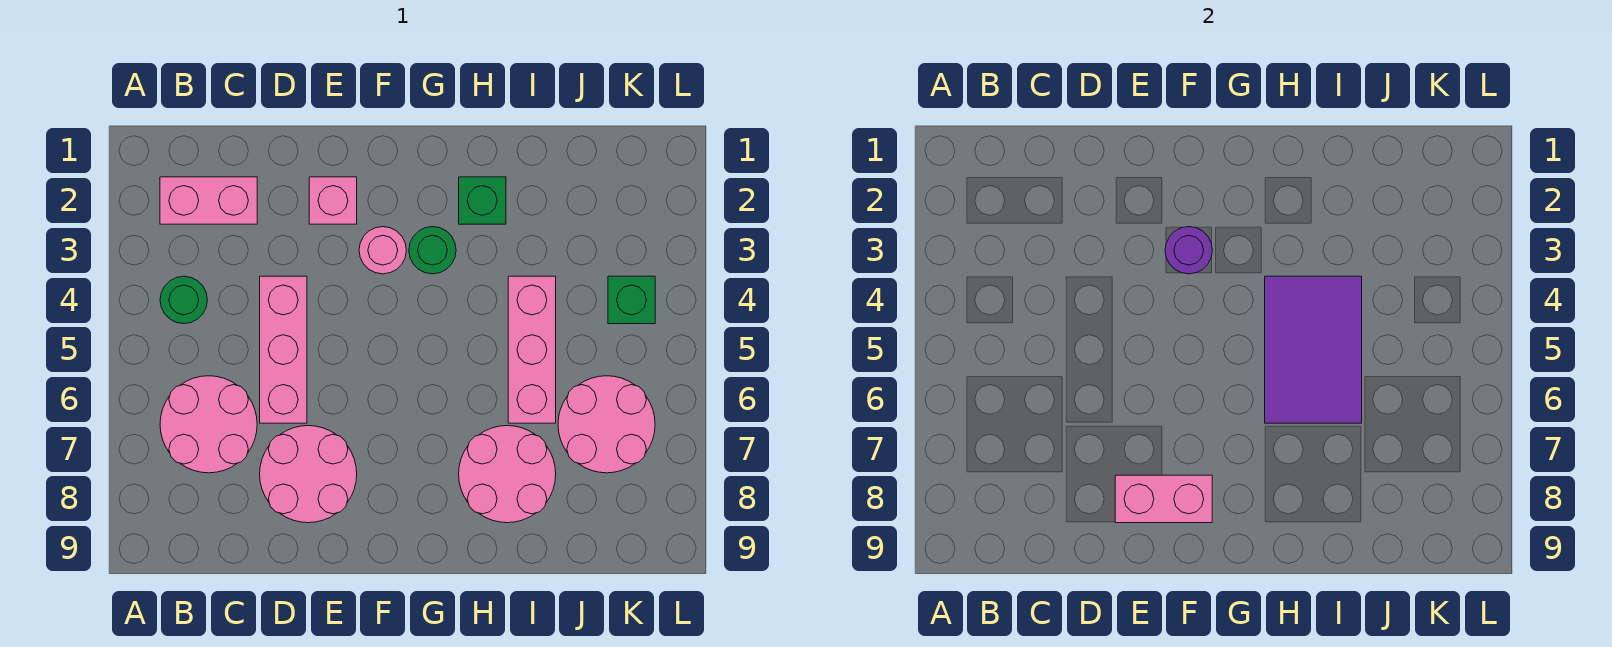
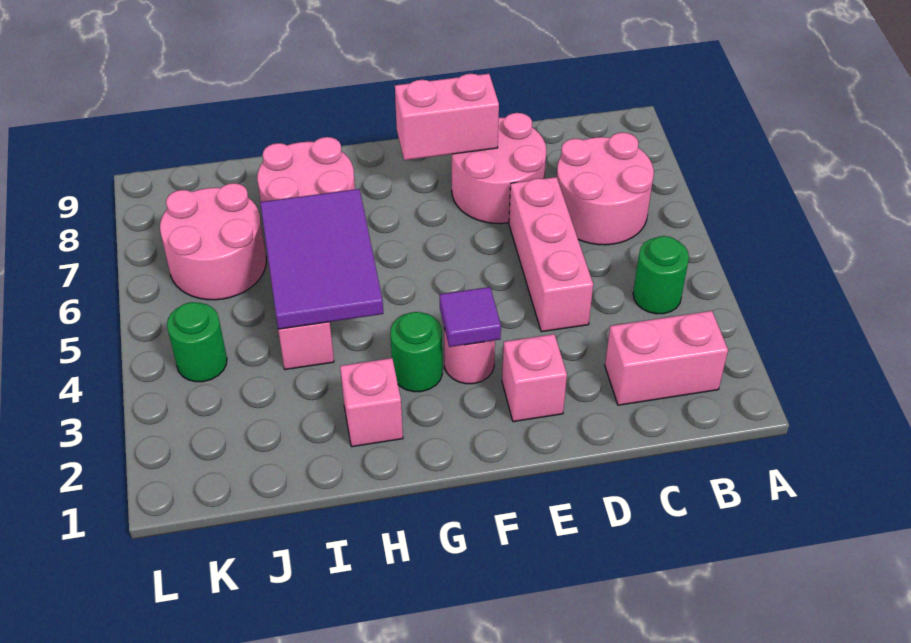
purple round brick F3 level 2 -> purple tile F3 level 2
green brick H2 level 1 -> pink brick H2 level 1
green brick K4 level 1 -> green round brick K4 level 1

